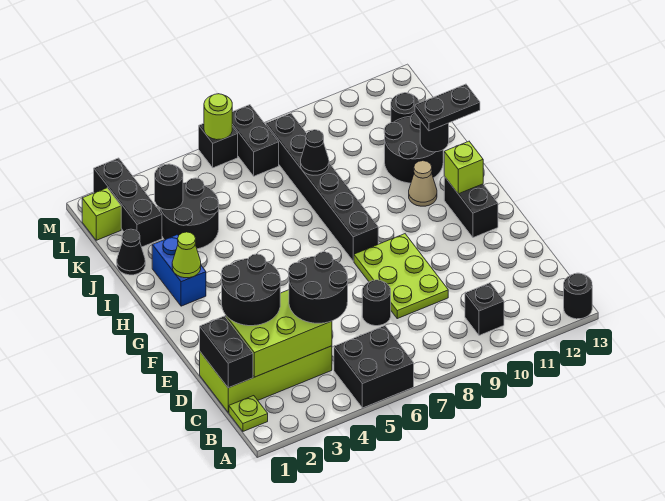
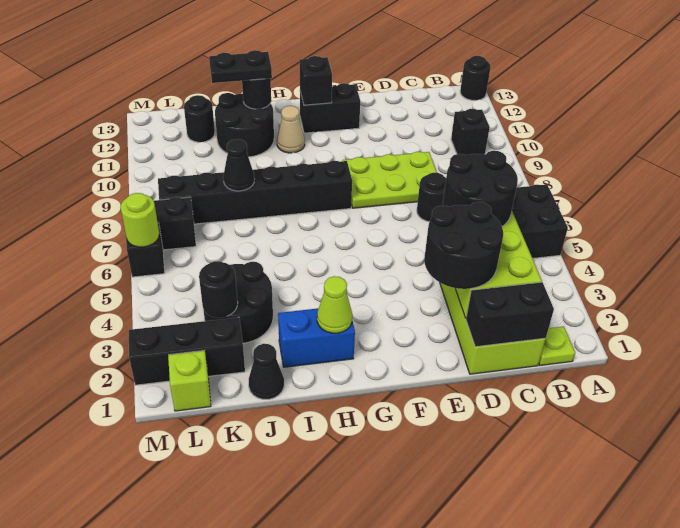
lime brick G12 level 2 -> black brick G12 level 2
black plate I12:I13 level 3 -> black plate I12:J12 level 3

